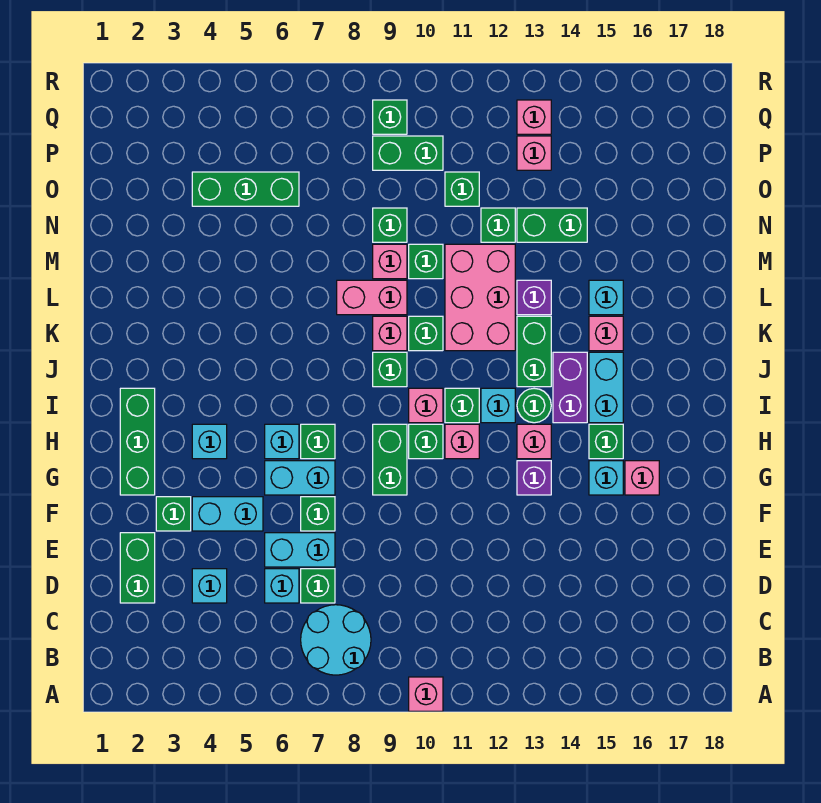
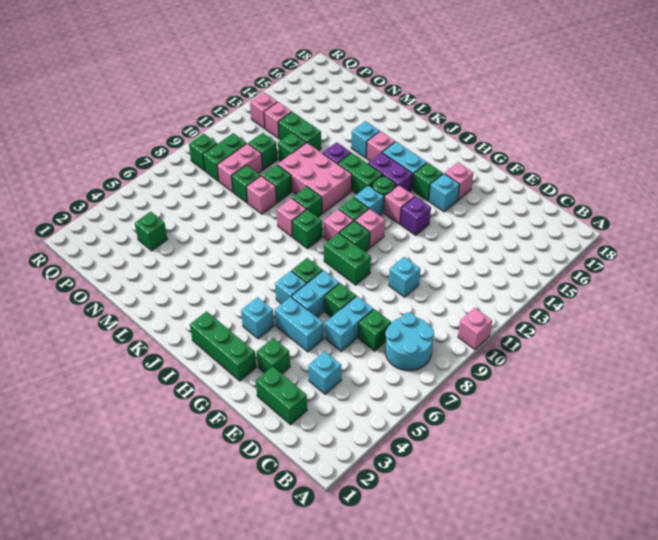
cyan brick D6 level 1 -> cyan brick E10 level 1
cyan brick F4:F5 level 1 -> cyan brick F5:G5 level 1
pink brick L8:L9 level 1 -> pink brick O9:O10 level 1
green brick N13:N14 level 1 -> green brick N13:O13 level 1
green brick O4:O6 level 1 -> green brick O4 level 1

